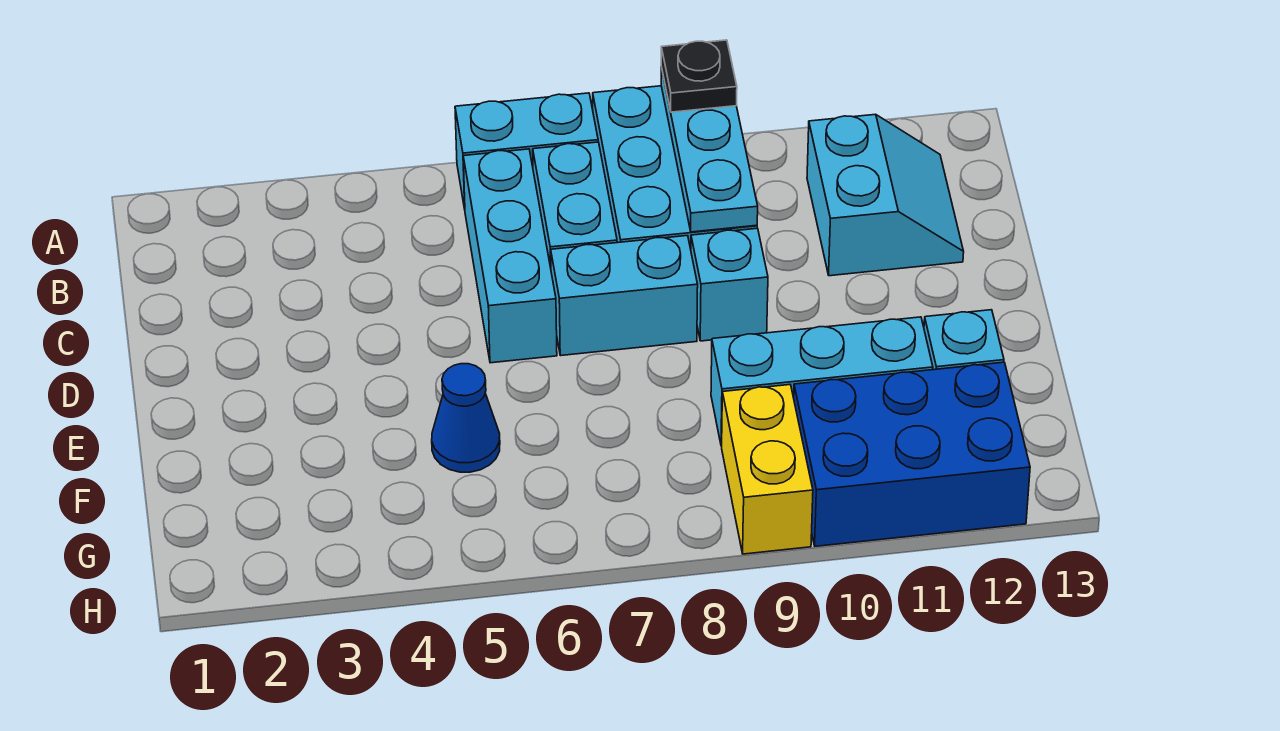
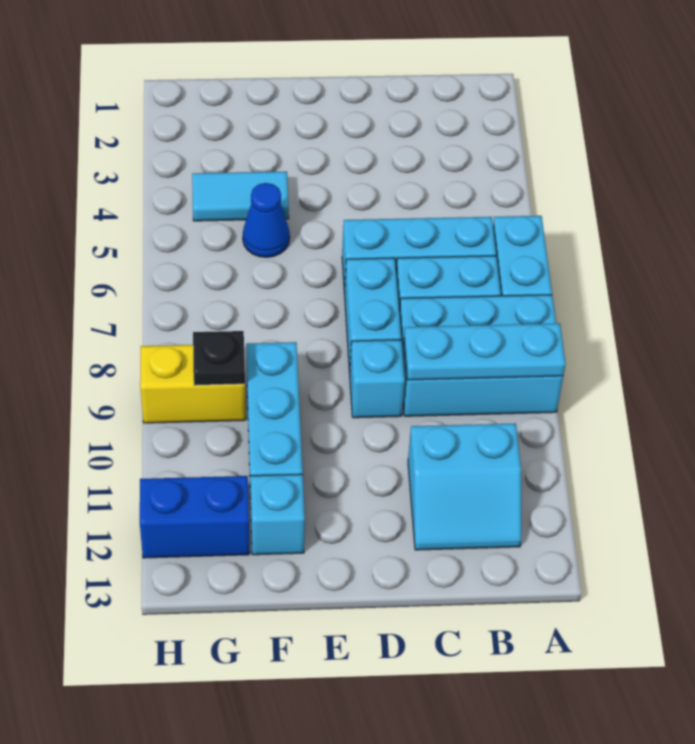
black plate A9 level 3 -> black plate G9 level 2
none -> cyan tile F4:G4 level 1
blue brick G10:H12 level 1 -> blue brick G12:H12 level 1

